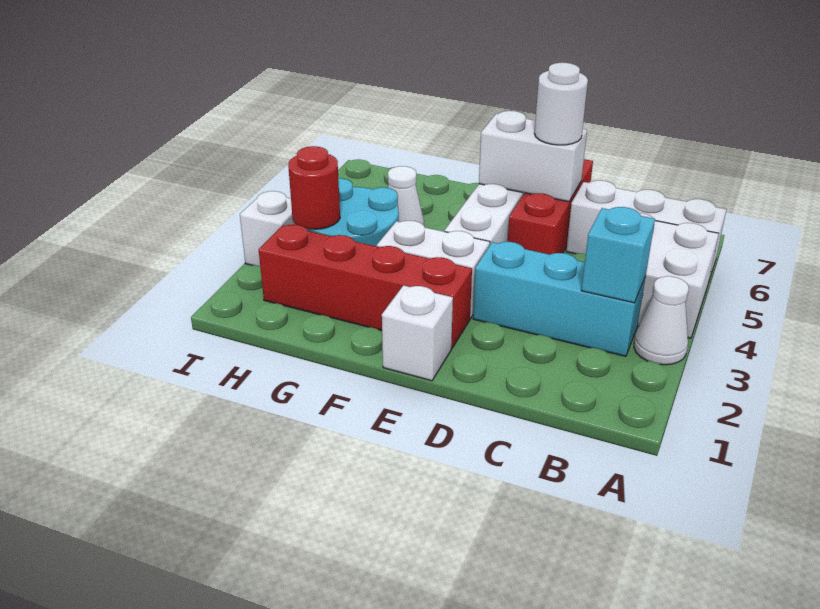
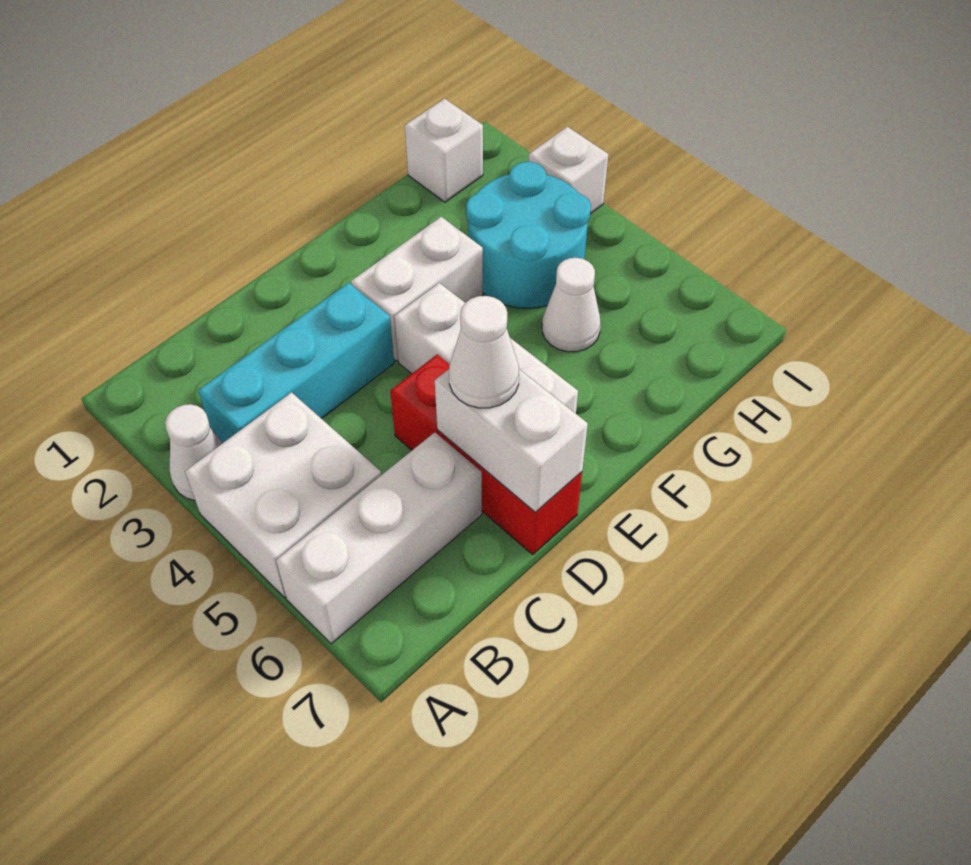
cyan brick B3 level 2 -> none
white brick D6:E6 level 2 -> white brick D6:D7 level 2
white round brick D6 level 3 -> white cone D6 level 3
white brick E1 level 1 -> white brick H1 level 1
red brick E2:H2 level 1 -> none
red round brick H3 level 2 -> none

